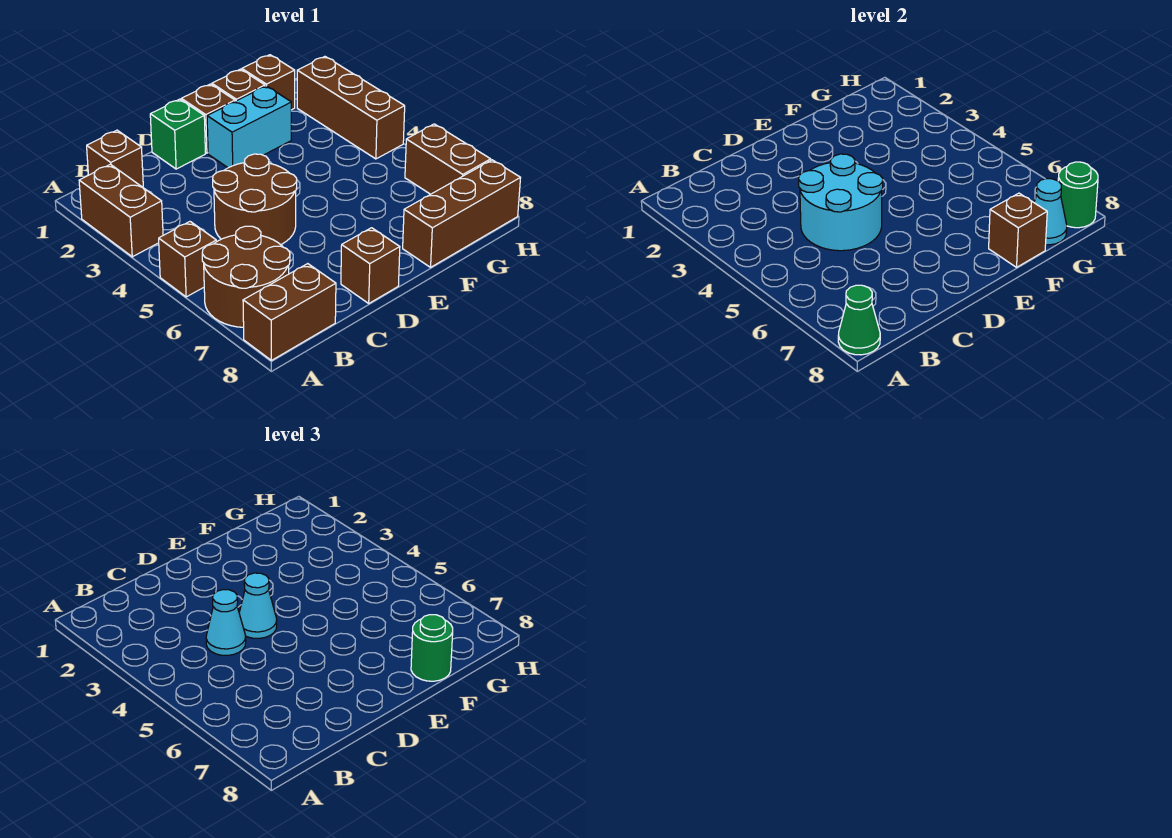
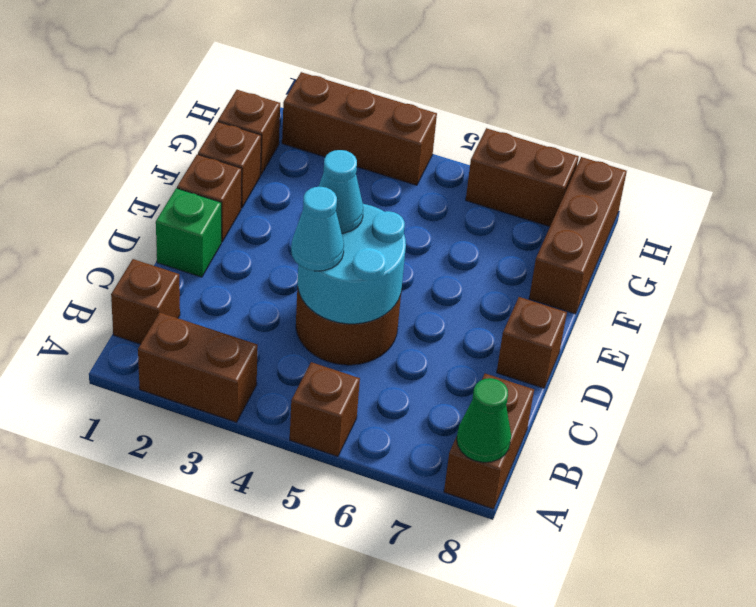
brown round brick A6:B7 level 1 -> none
cyan brick E2:F2 level 1 -> none
brown brick F8 level 2 -> none
green round brick F8 level 3 -> none
cyan cone G8 level 2 -> none
green round brick H8 level 2 -> none

